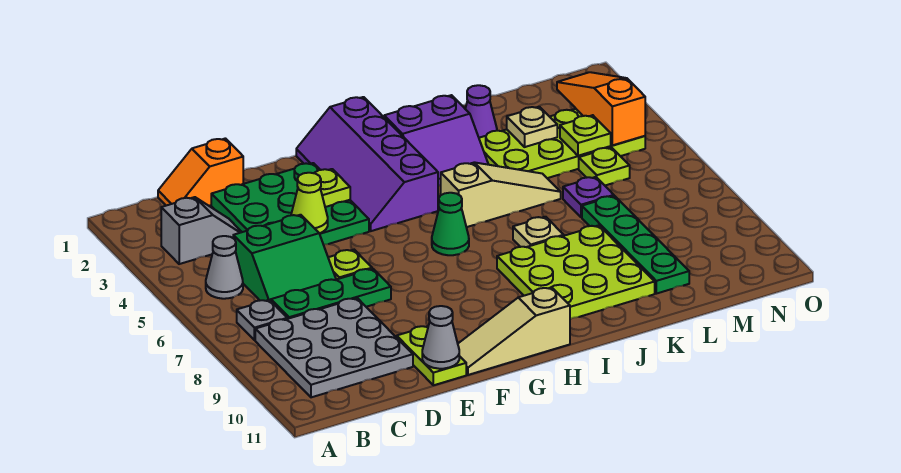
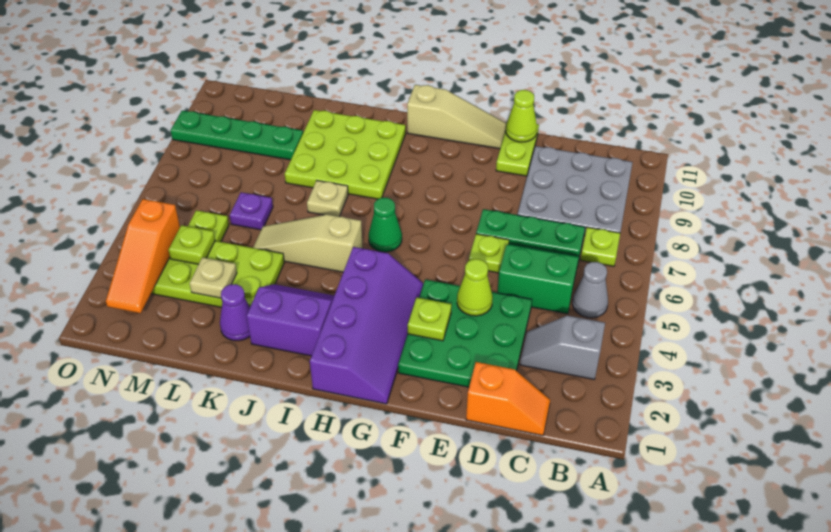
grey plate B7 level 1 -> lime plate B7 level 1
grey cone E11 level 2 -> lime cone E11 level 2
green plate L7:L10 level 1 -> green plate L9:O9 level 1

